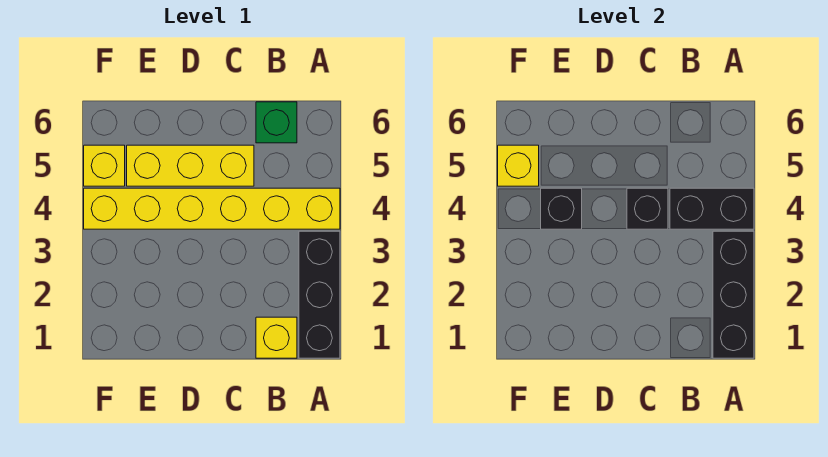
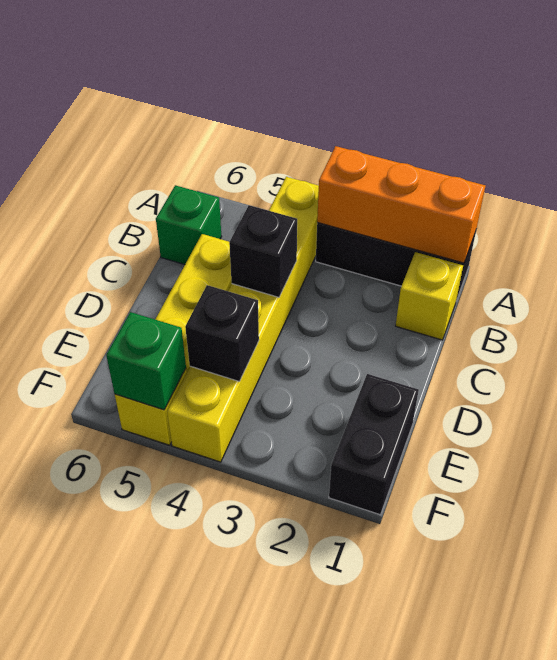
black brick A1:A3 level 2 -> orange brick A1:A3 level 2
black brick A4:B4 level 2 -> black brick E1:F1 level 1
yellow brick F5 level 2 -> green brick F5 level 2

